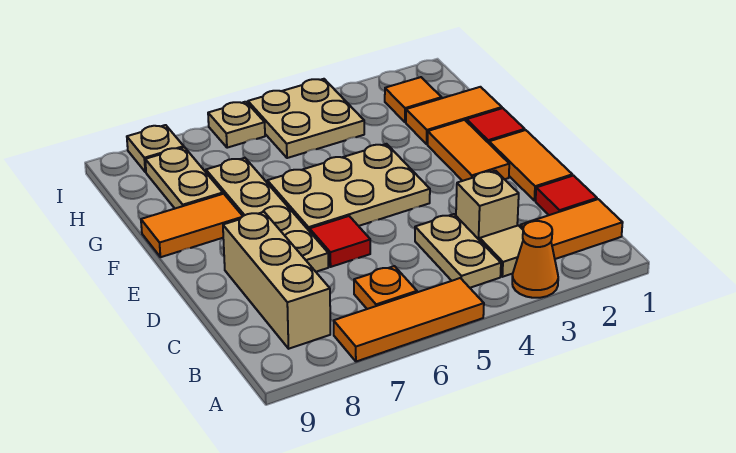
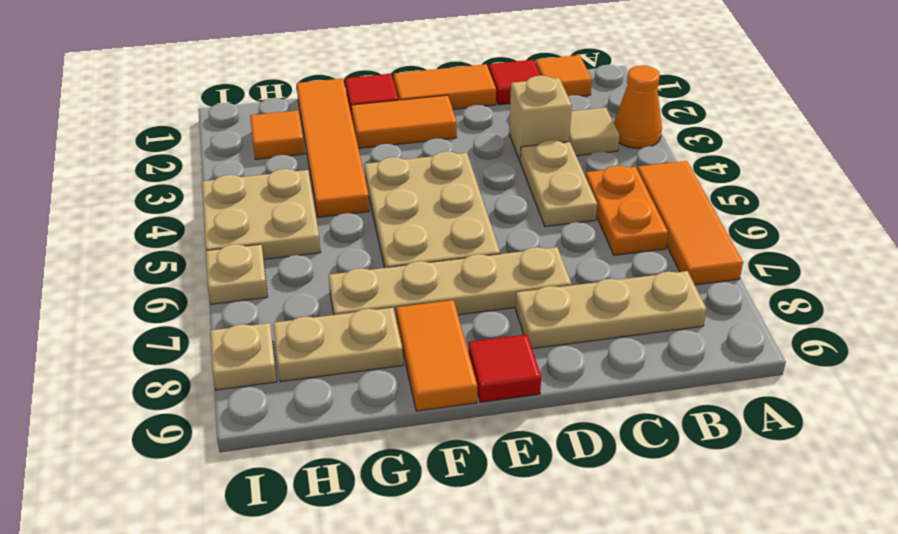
orange tile B1:B2 level 1 -> orange tile B1 level 1
tan plate B4:C4 level 1 -> tan plate C4:C5 level 1
orange plate B6 level 1 -> orange plate B5:B6 level 1
tan brick B8:D8 level 1 -> tan plate B8:D8 level 1
red tile D6 level 1 -> red tile E9 level 1
orange tile G1:G2 level 1 -> orange tile G1:G4 level 1

